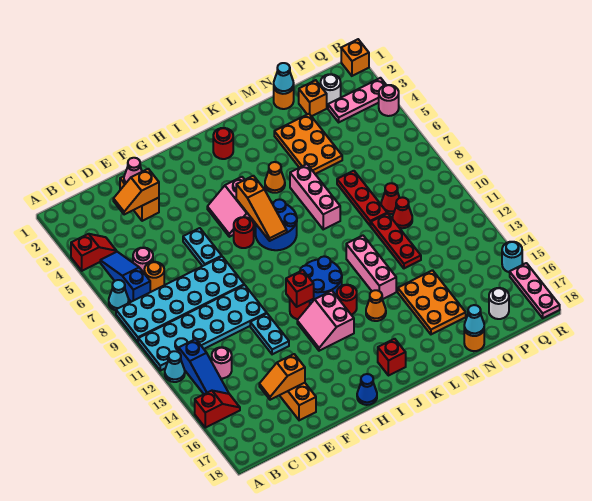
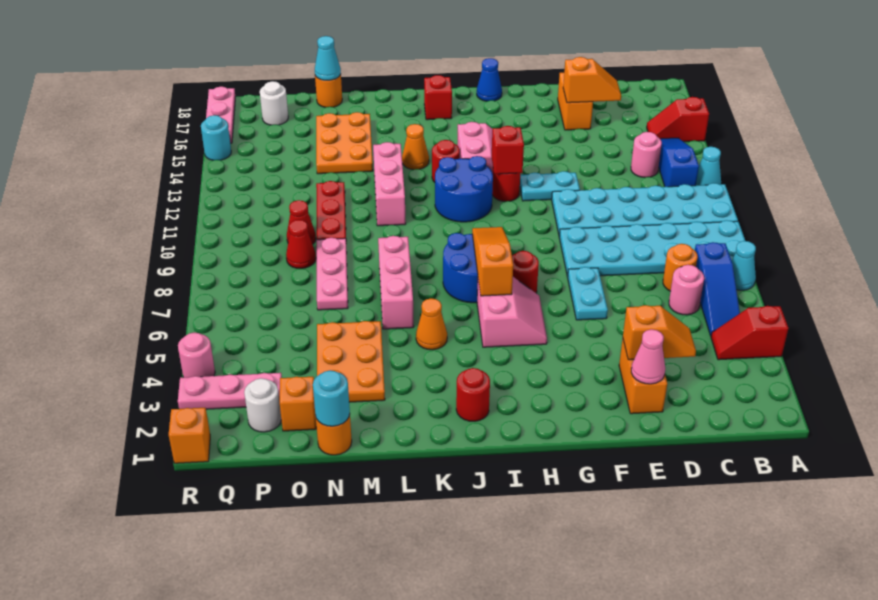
cyan plate F12:F13 level 1 -> cyan plate F12:G12 level 1
cyan cone N1 level 2 -> cyan round brick N1 level 2
red plate N7:N9 level 1 -> pink plate N7:N9 level 1

